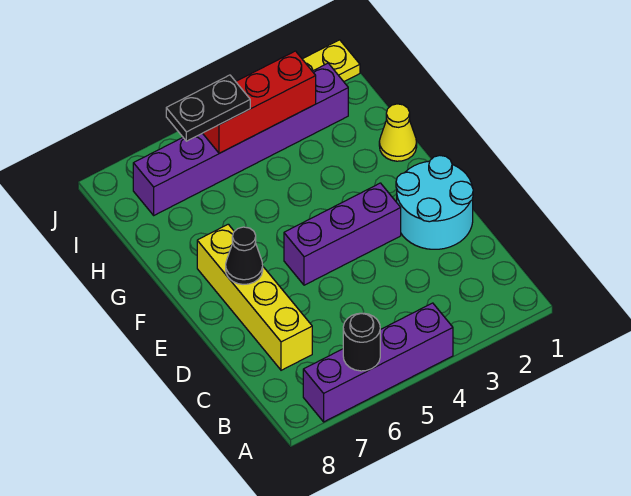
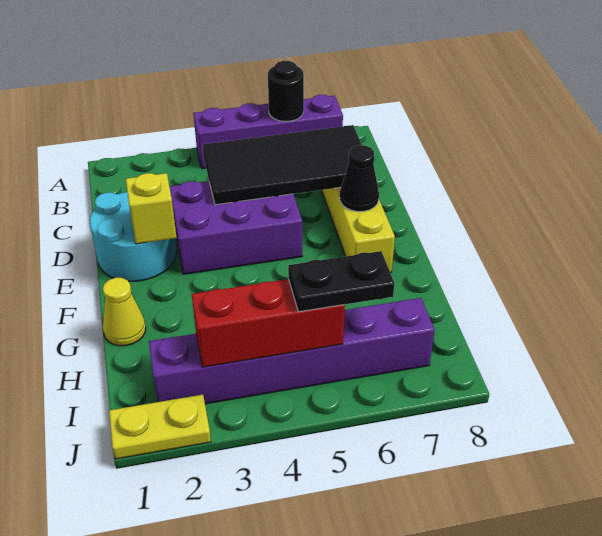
none -> black tile C4:D7 level 2
none -> yellow brick E2 level 2
purple brick E3:E5 level 1 -> purple brick D3:E5 level 1

